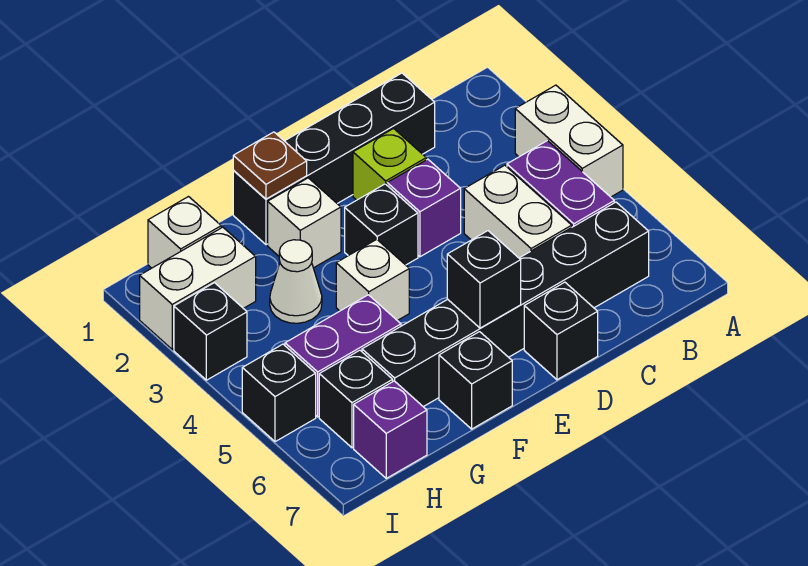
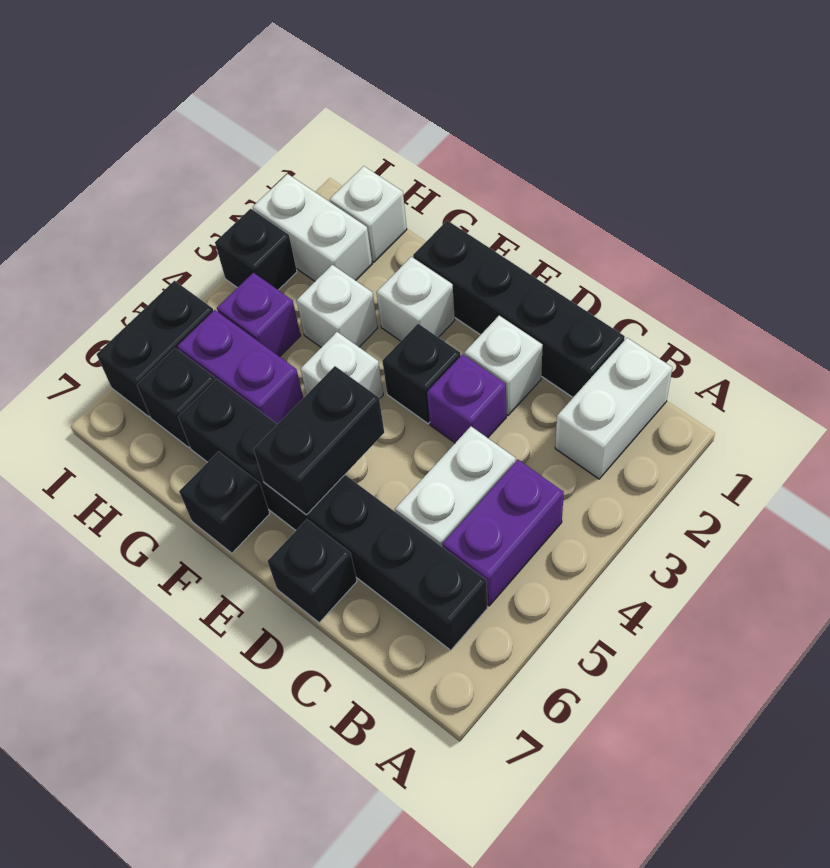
white brick A3:A4 level 1 -> white brick B1:B2 level 1
lime brick D2 level 1 -> white brick D2 level 1
black brick E6 level 2 -> black brick E5:E6 level 2
brown plate F1 level 2 -> none
white cone G3 level 1 -> white brick G3 level 1
purple brick H7 level 1 -> purple brick H4 level 1
black brick I5 level 1 -> black brick I5:I6 level 1

